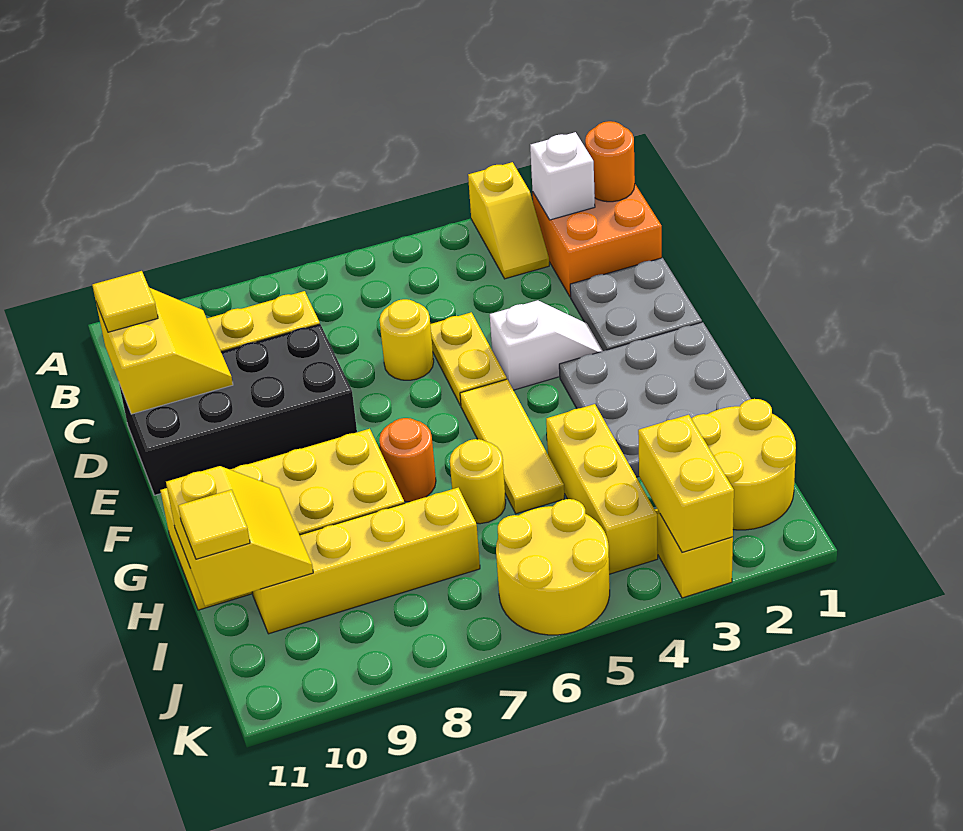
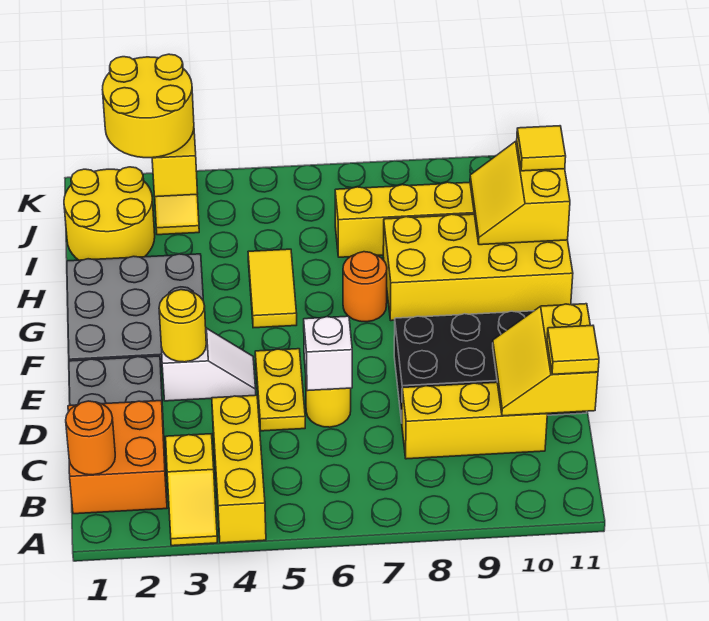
yellow slope A3:B3 level 1 top A -> yellow slope A3:B3 level 1 top B
white brick B2 level 2 -> white brick D6 level 2
white slope E3:E4 level 1 top 4 -> white slope E3:E4 level 1 top 3
yellow tile F5:H5 level 1 -> yellow tile G5:H5 level 1
yellow brick H4:J4 level 1 -> yellow brick A4:C4 level 1
yellow round brick H6 level 1 -> yellow round brick E3 level 2
yellow round brick J5:K6 level 1 -> yellow round brick J2:K3 level 3

